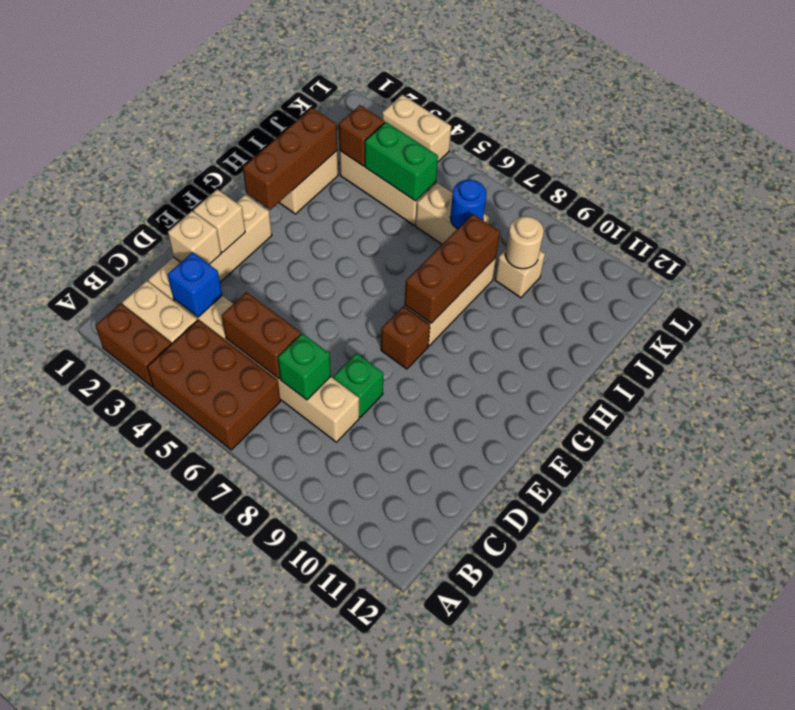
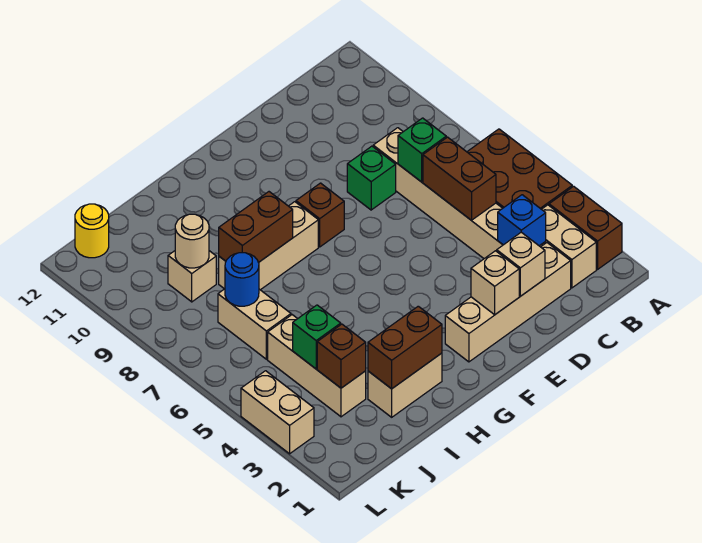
brown brick G2:I2 level 2 -> brown brick H2:I2 level 2
brown brick G8:I8 level 2 -> brown brick H8:I8 level 2
green brick J4:J5 level 2 -> green brick J4 level 2
none -> yellow round brick K12 level 1

